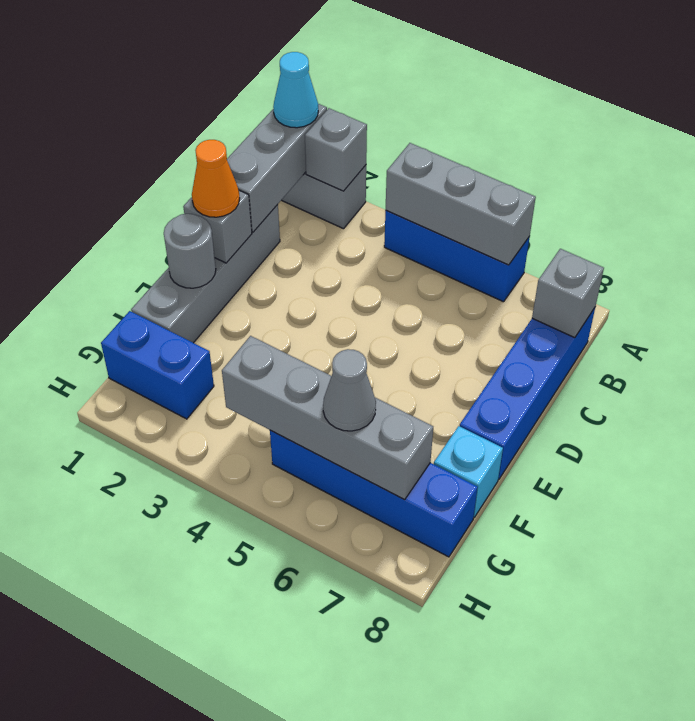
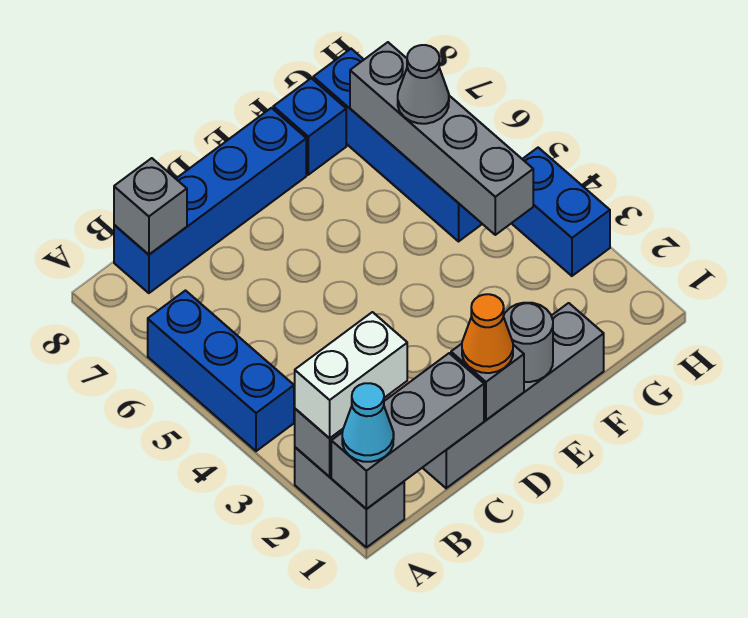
none -> white brick A2:B2 level 3
grey brick A4:A6 level 2 -> none
cyan brick F8 level 1 -> blue brick F8 level 1
blue brick G1:G2 level 1 -> blue brick H3:H4 level 1

